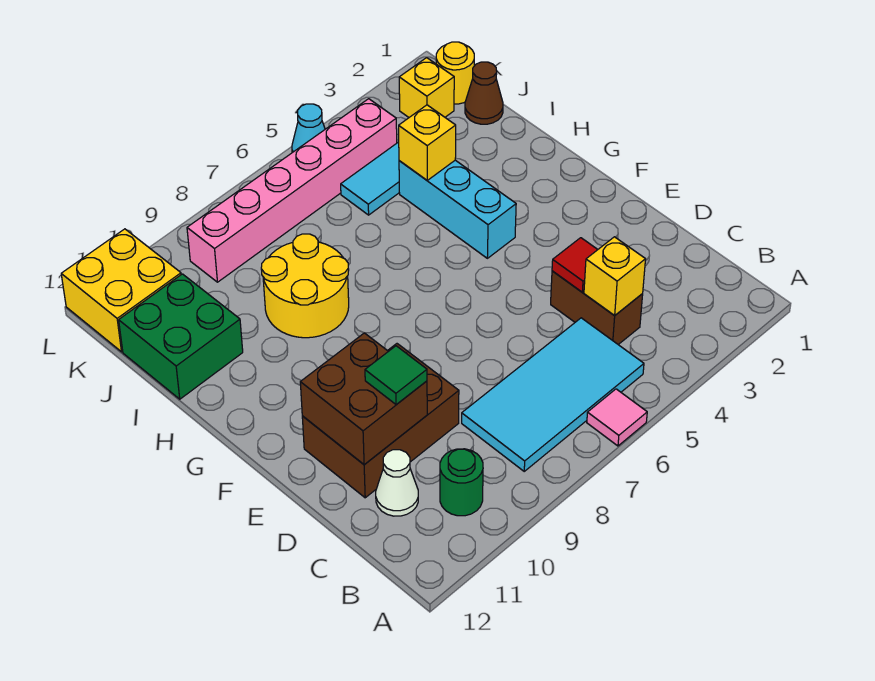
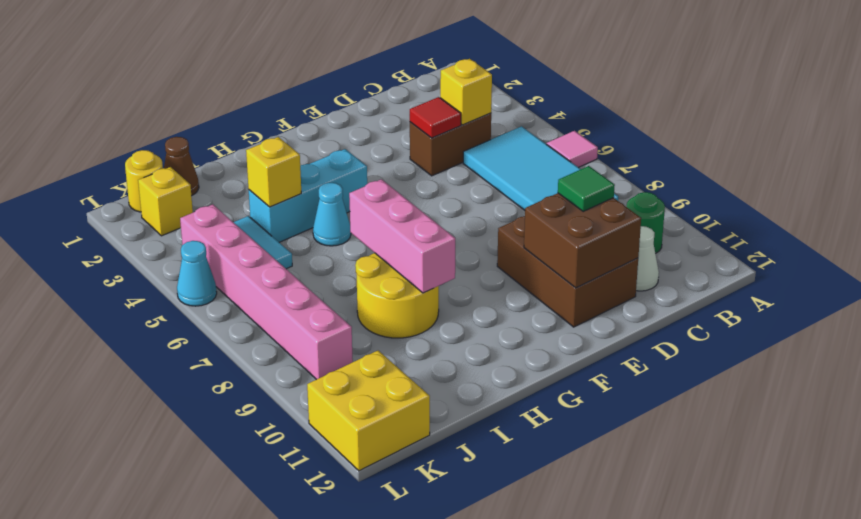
none -> cyan cone H5 level 1
none -> pink brick H7:H9 level 2
green brick I11:J12 level 1 -> none

